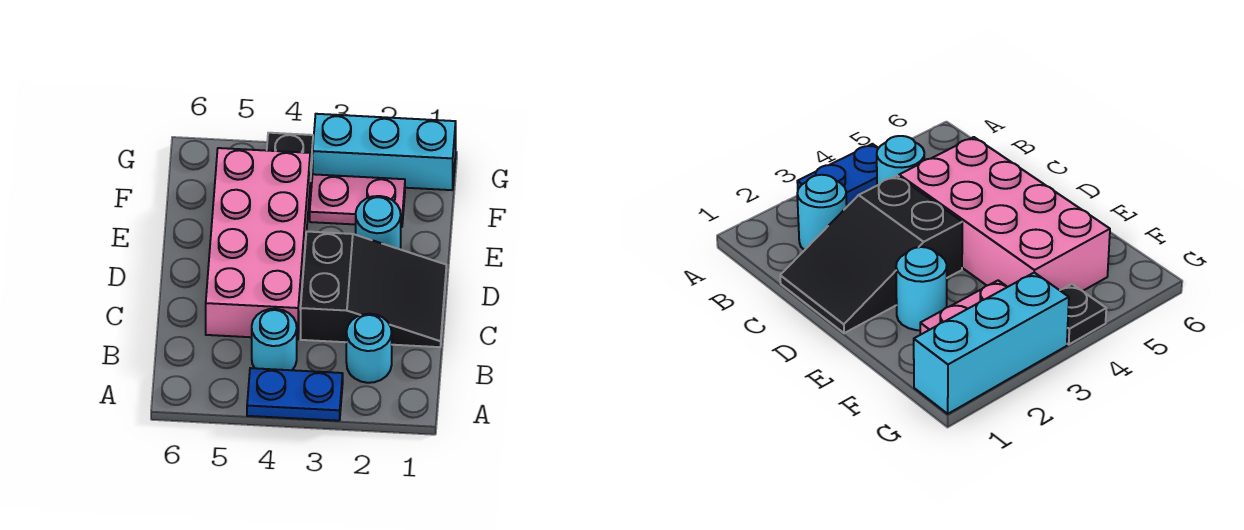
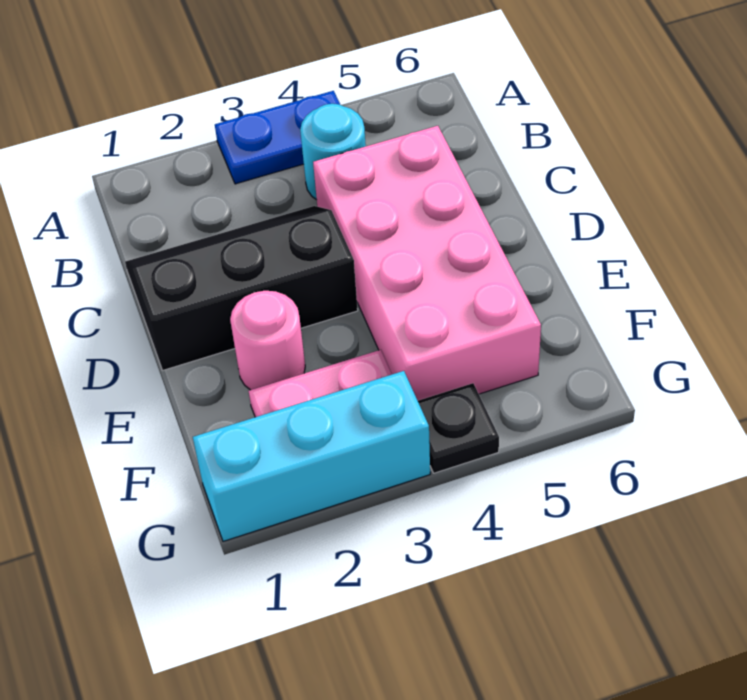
cyan round brick B2 level 1 -> none
black slope C1:D3 level 1 top 3 -> black slope C1:D3 level 1 top D
cyan round brick E2 level 1 -> pink round brick E2 level 1

